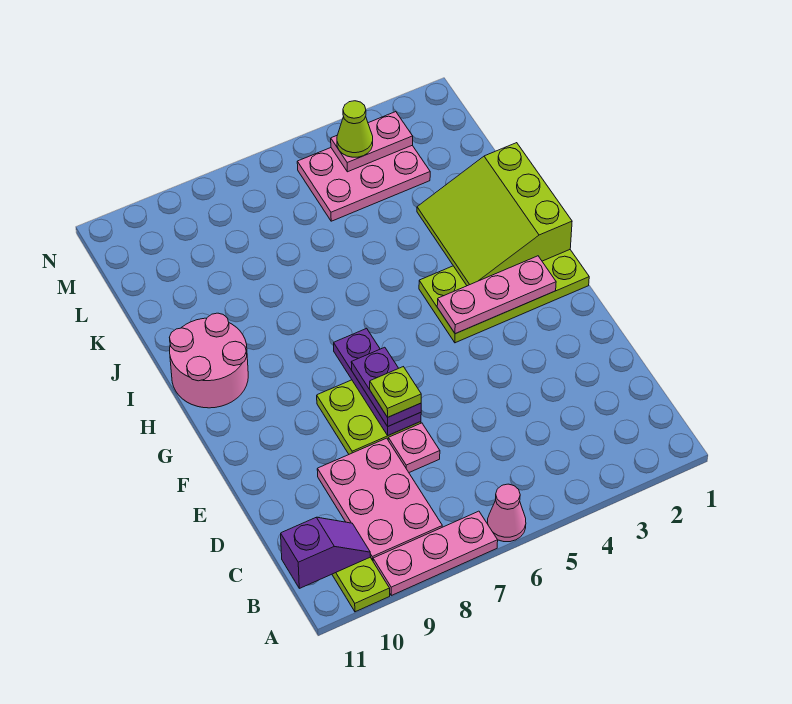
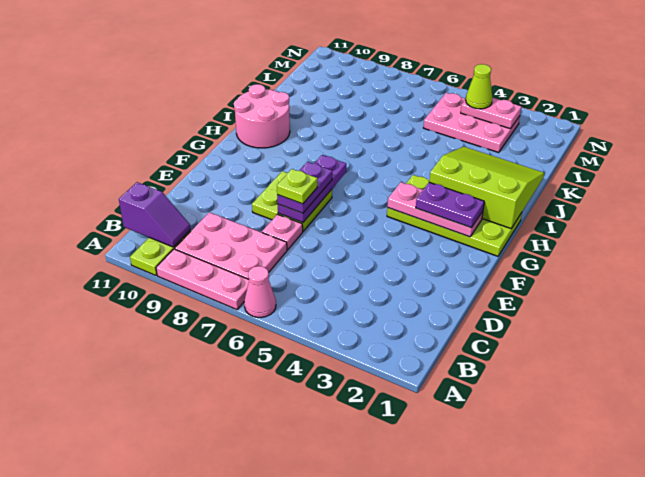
pink plate B8:D9 level 1 -> pink plate B7:C9 level 1
none -> purple plate G2:G3 level 3
lime slope H1:J3 level 2 top 1 -> lime slope H1:J3 level 2 top H

